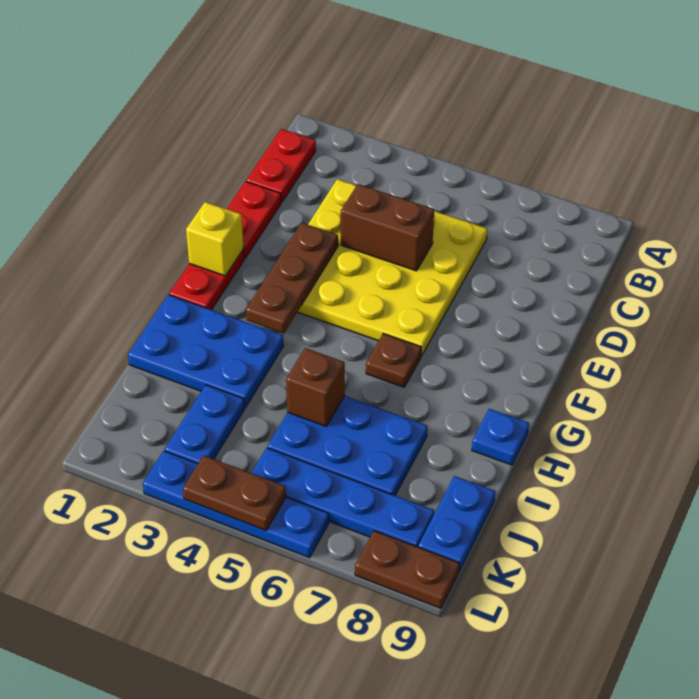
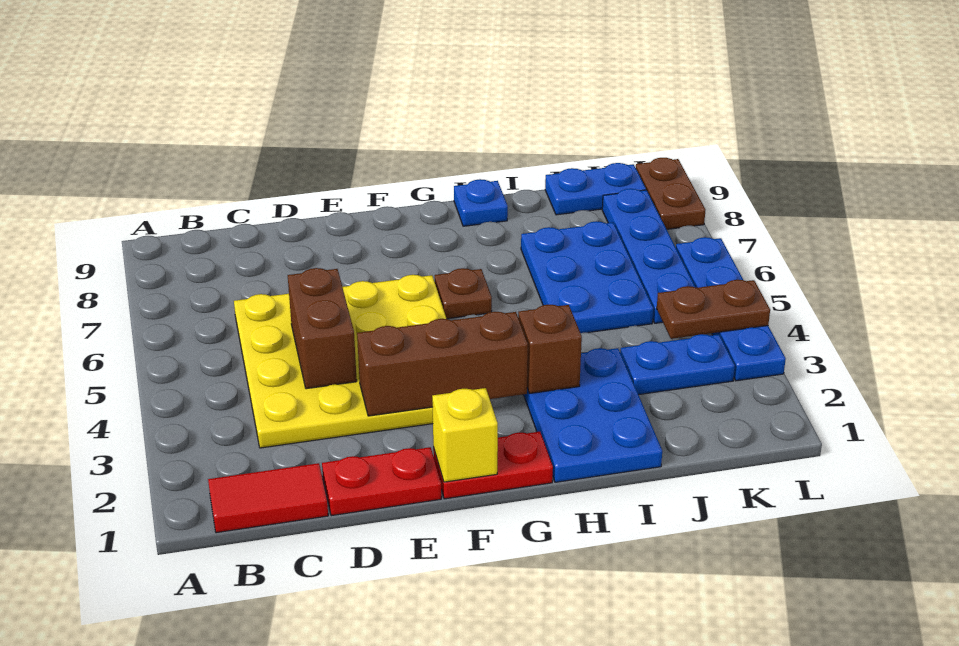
red plate B1:C1 level 1 -> red tile B1:C1 level 1
brown plate E3:G3 level 2 -> brown brick E3:G3 level 2
brown brick I5 level 2 -> brown brick H3 level 2
brown plate L4:L5 level 2 -> brown plate K4:L4 level 2

